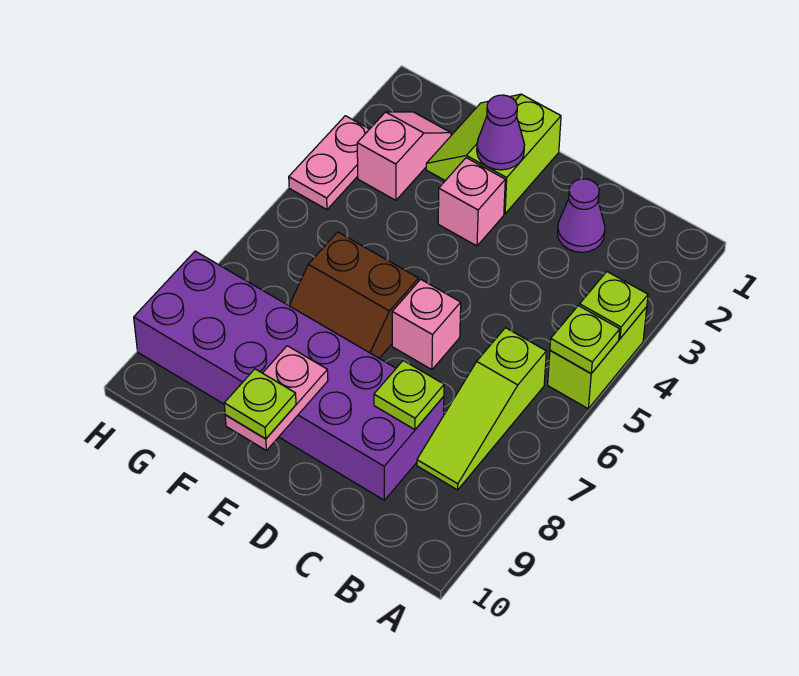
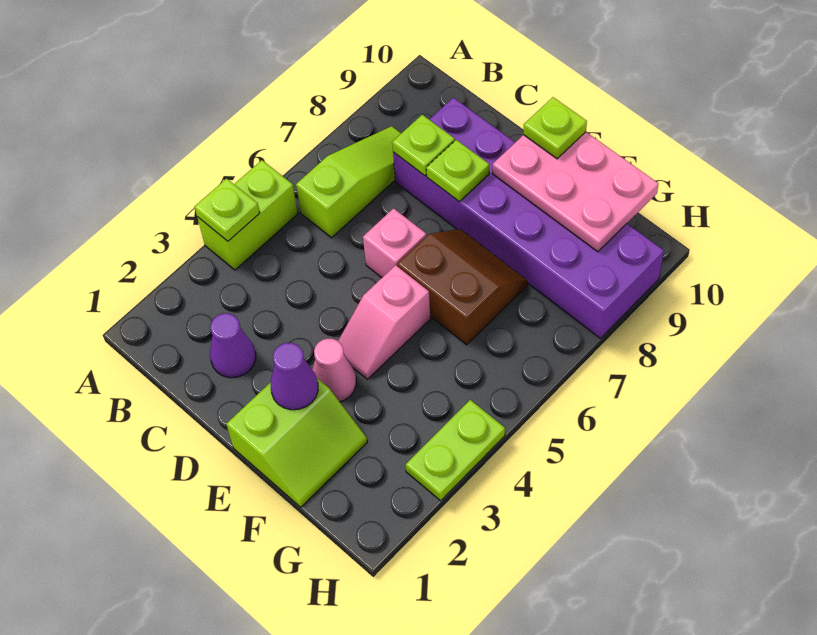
lime plate A5 level 2 -> lime plate D8 level 2
pink brick E3 level 1 -> pink cone E3 level 1
pink plate E9:E10 level 2 -> pink plate E9:G10 level 2
pink slope G2:G3 level 1 top 3 -> pink slope E4:E5 level 1 top 5
pink plate H3:H4 level 1 -> lime plate H3:H4 level 1

